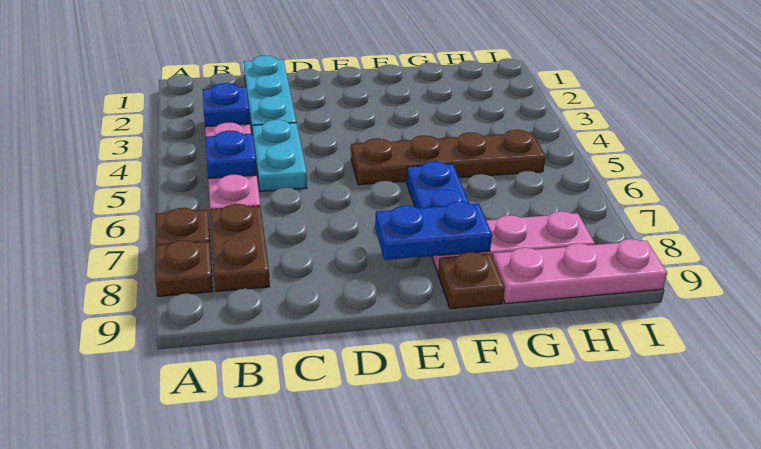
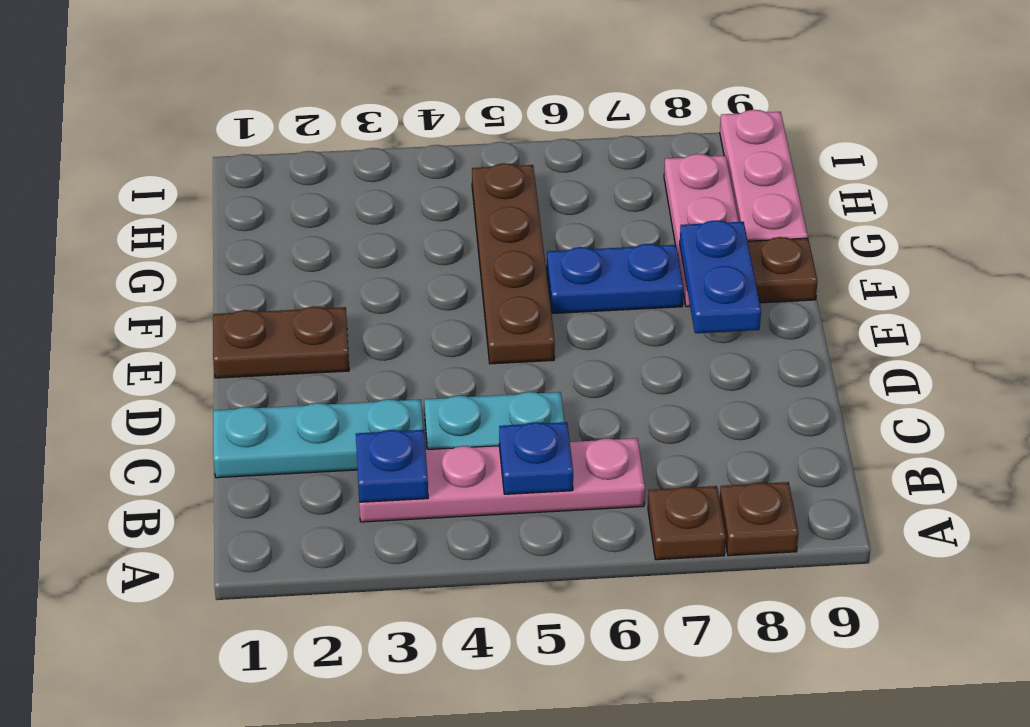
brown plate B7:B8 level 1 -> brown plate E1:E2 level 1

